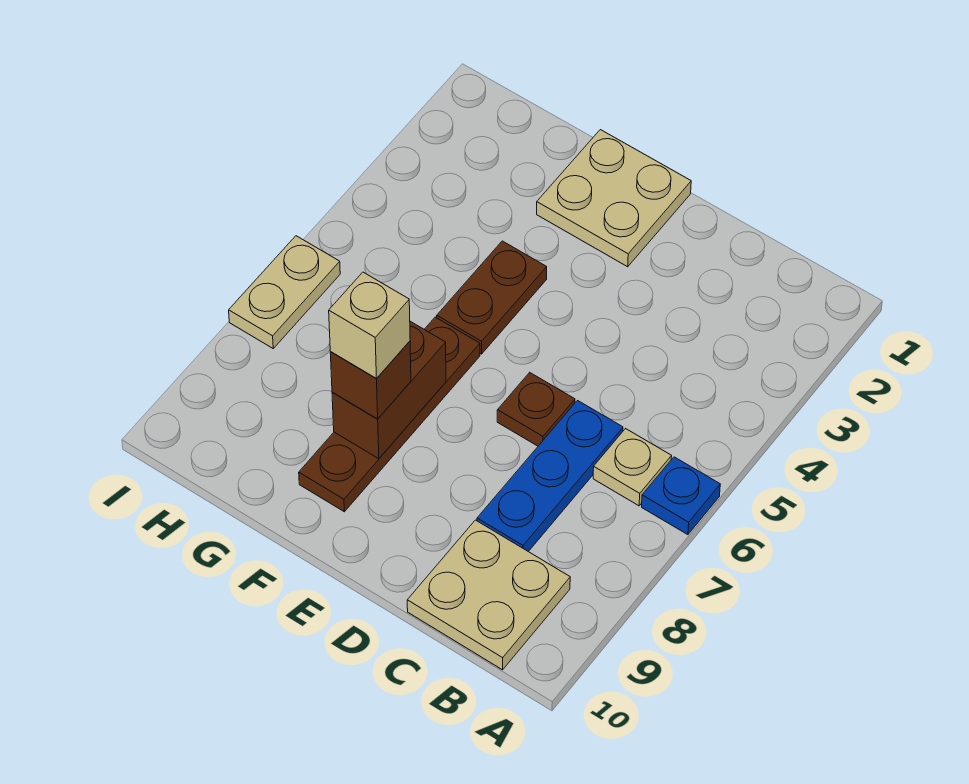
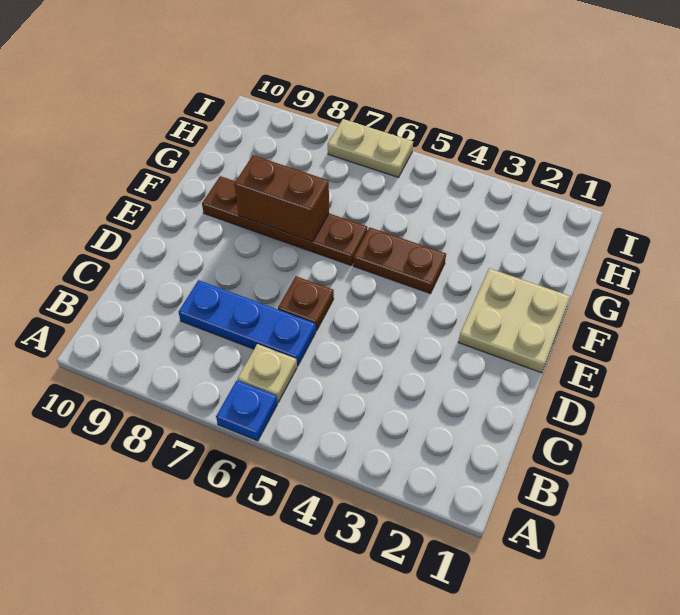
tan plate B9:C10 level 1 -> none
brown brick F8 level 3 -> none
tan brick F8 level 4 -> none

